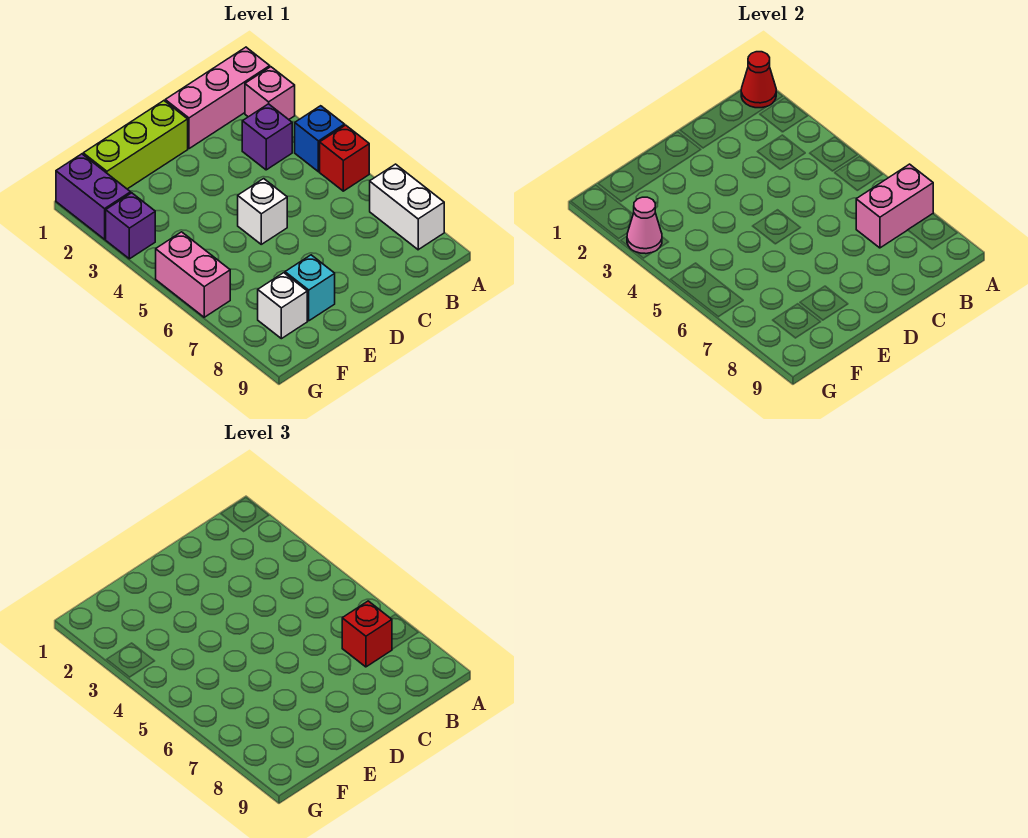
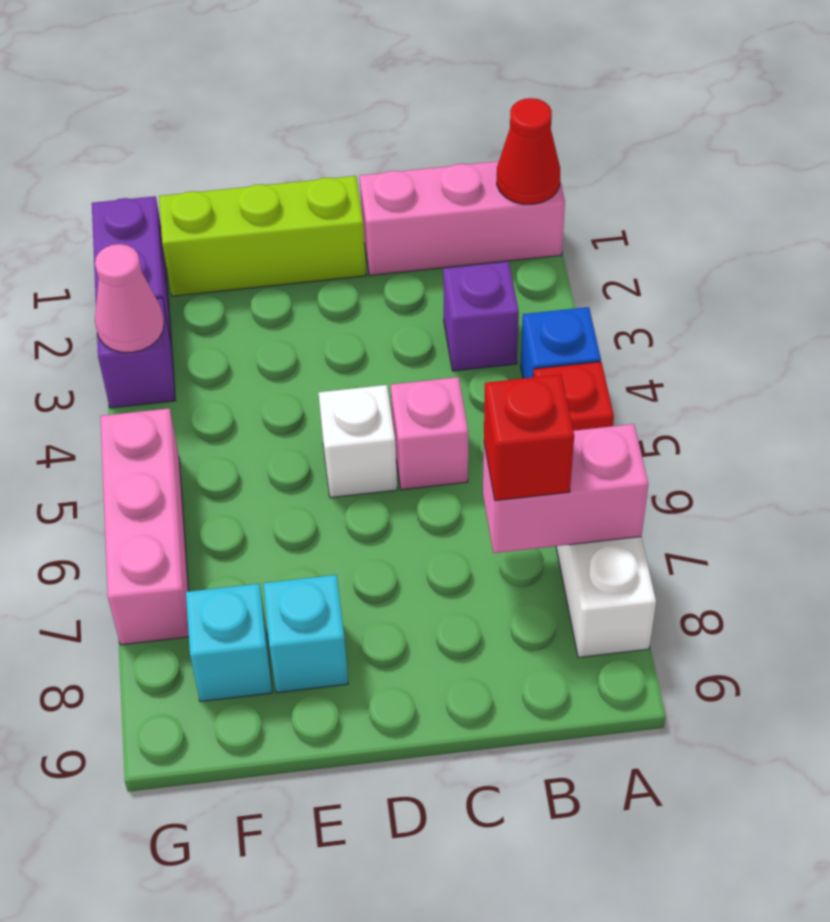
pink brick A2 level 1 -> pink brick C5 level 1
white brick F8 level 1 -> cyan brick F8 level 1
pink brick G5:G6 level 1 -> pink brick G5:G7 level 1

